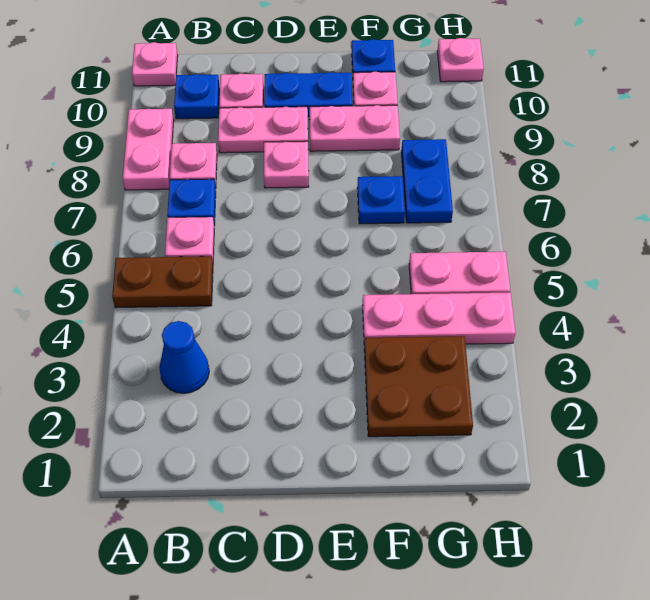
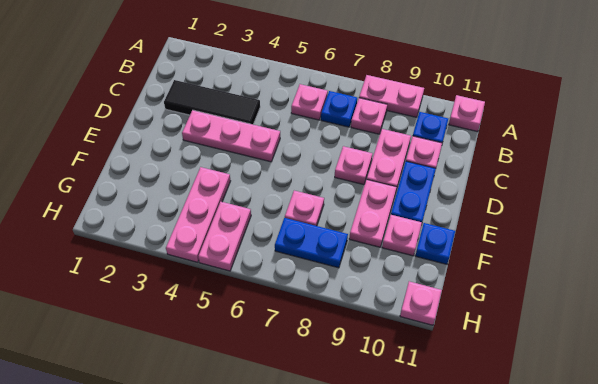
brown plate A5:B5 level 1 -> none
blue cone B3 level 1 -> none
none -> black tile C2:C4 level 1
none -> pink plate D3:D5 level 1
brown plate F2:G3 level 1 -> none
blue plate F7 level 1 -> pink plate F7 level 1

